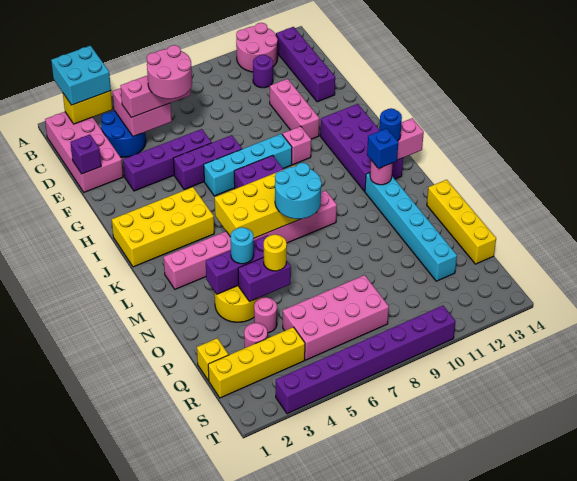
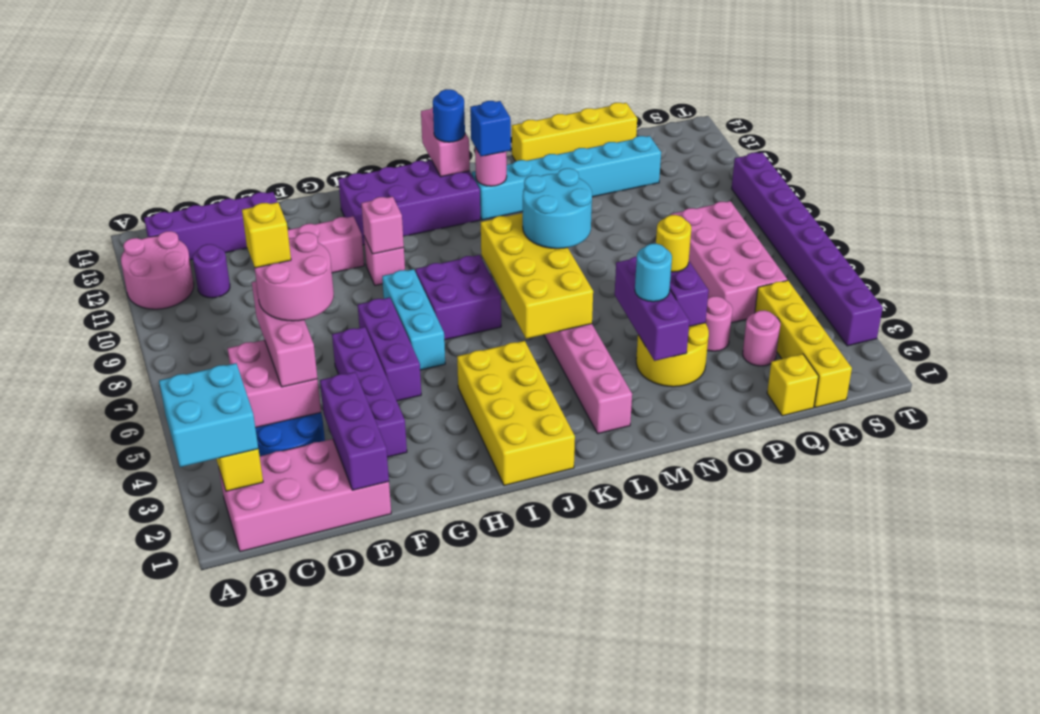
none -> yellow brick D6 level 5
purple brick E1 level 2 -> purple brick E1:E3 level 2
cyan brick H6:H9 level 1 -> cyan brick H6:H8 level 1
none -> pink brick H10 level 2

